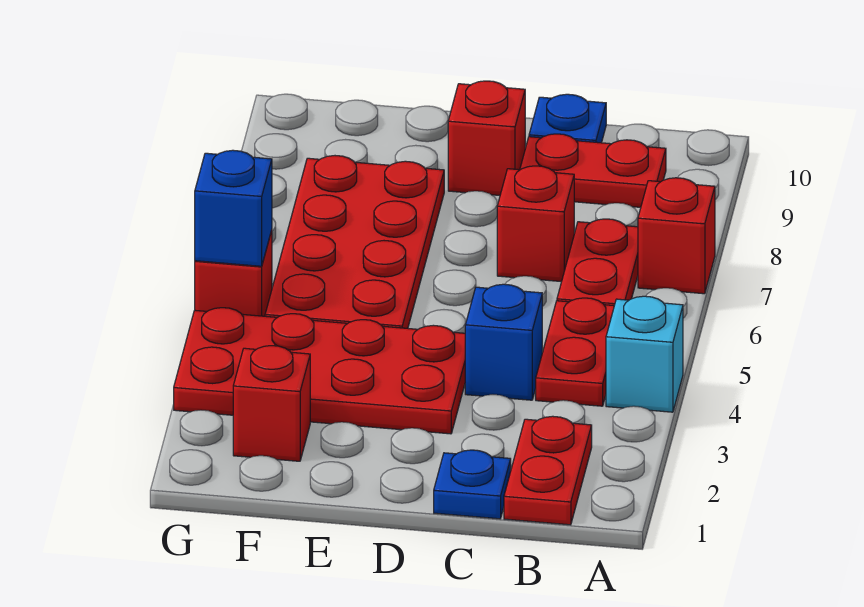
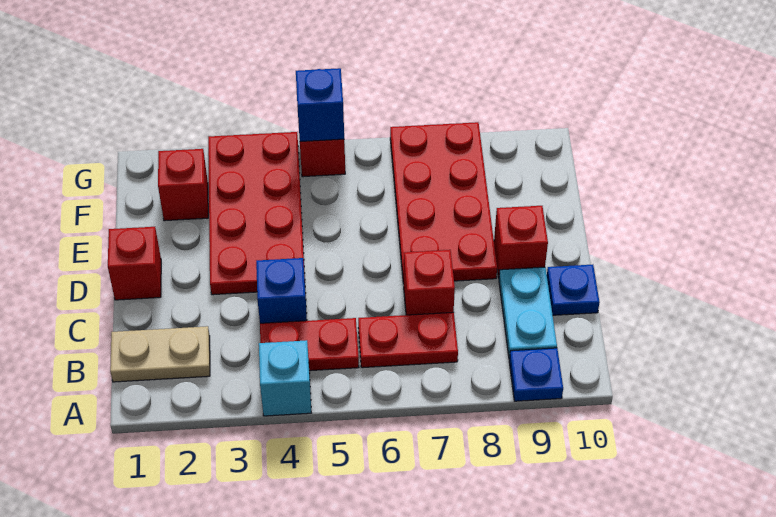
red brick A7 level 1 -> red brick D1 level 1
red plate B1:B2 level 1 -> tan plate B1:B2 level 1
red plate B9:C9 level 1 -> cyan plate B9:C9 level 1
blue plate C1 level 1 -> blue plate A9 level 1
red plate E5:F8 level 1 -> red plate D7:G8 level 1

